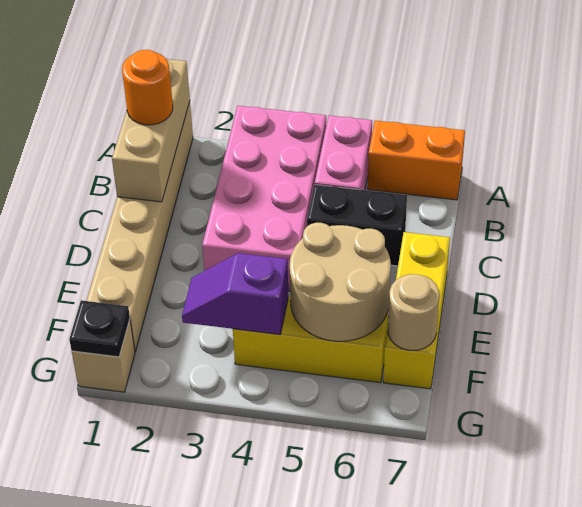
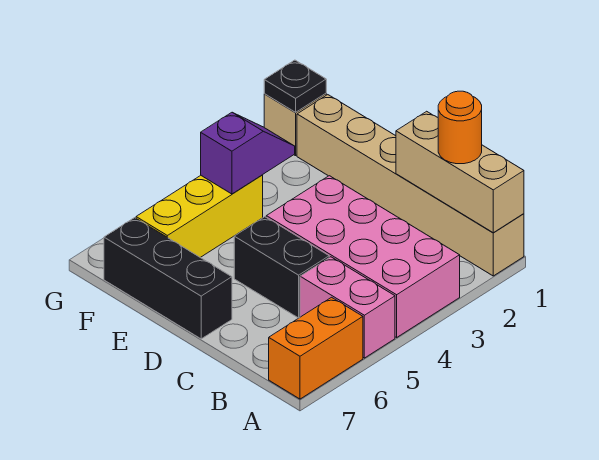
black brick C5:C6 level 1 -> black brick C5:D5 level 1
yellow brick D7:F7 level 1 -> black brick D7:F7 level 1
tan round brick E5:F6 level 2 -> none
tan round brick F7 level 2 -> none

